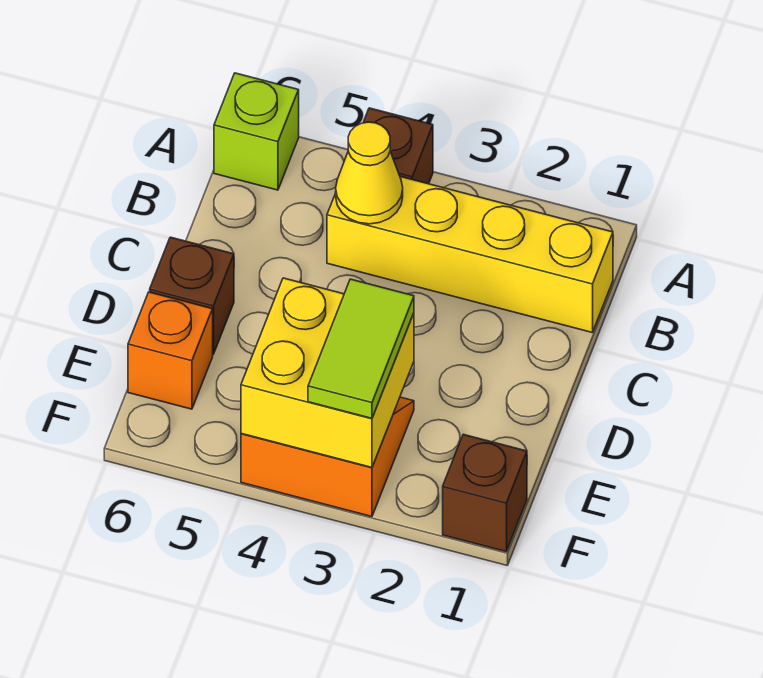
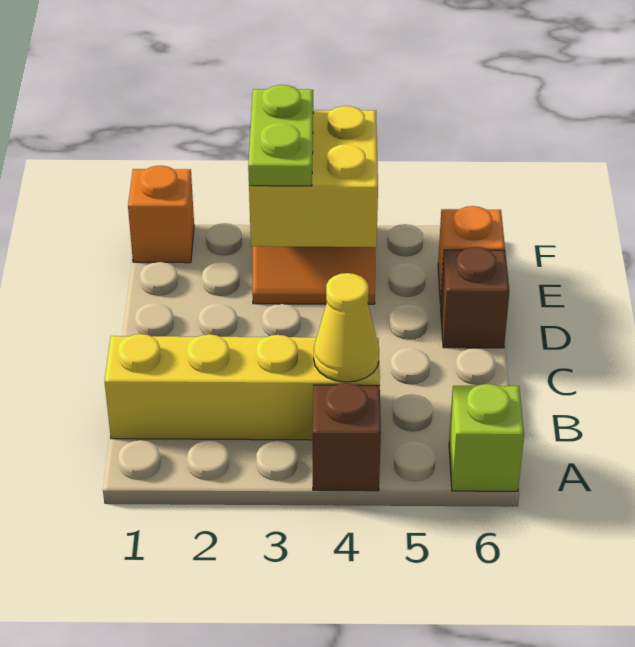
lime tile E3:F3 level 3 -> lime plate E3:F3 level 3
brown brick F1 level 1 -> orange brick F1 level 1

